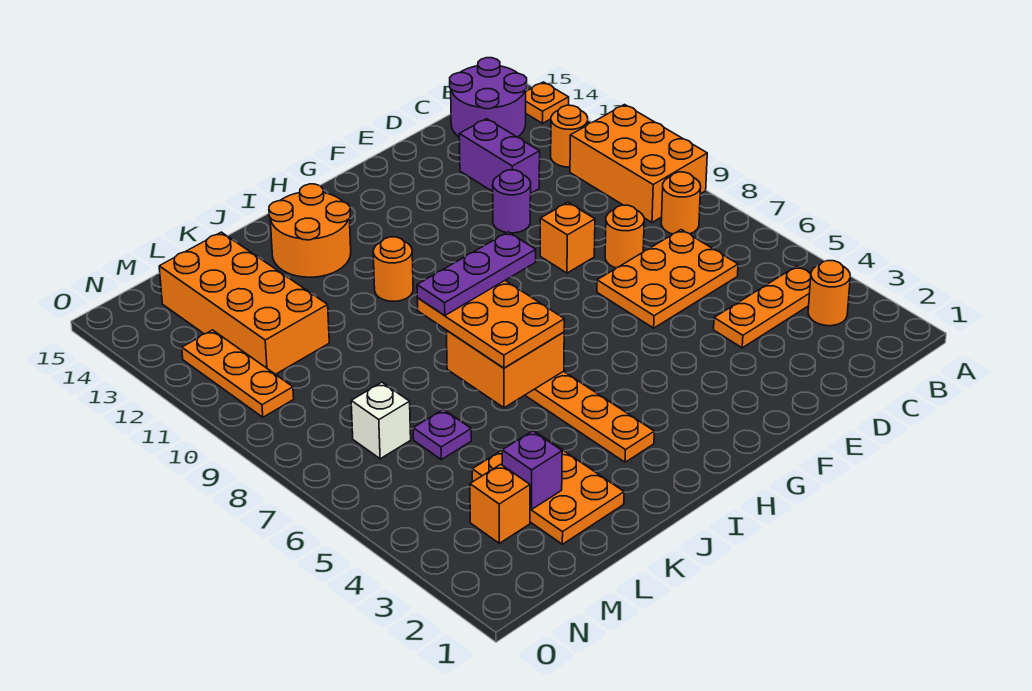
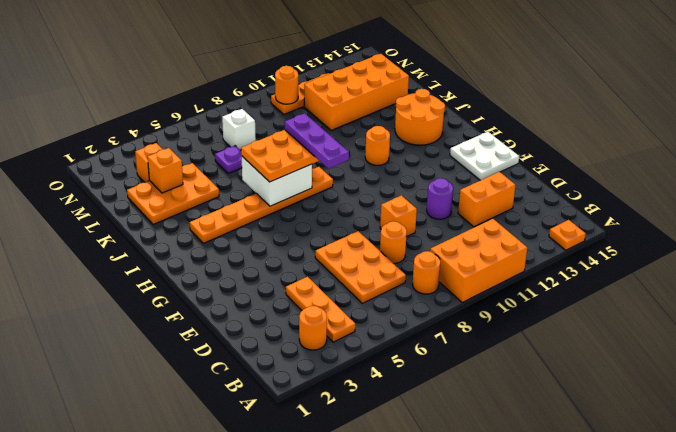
orange round brick B12 level 1 -> orange round brick N10 level 2
purple round brick B14:C15 level 1 -> none
purple brick D12:D13 level 1 -> orange brick D12:D13 level 1
none -> white plate F14:G15 level 1
orange brick I6:J7 level 2 -> white brick I6:J7 level 2
purple brick L3 level 2 -> orange brick L3 level 2

